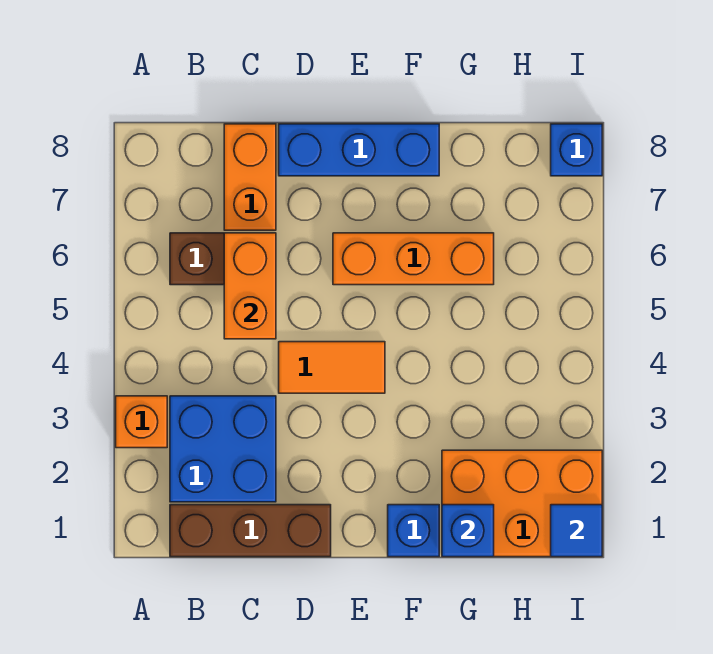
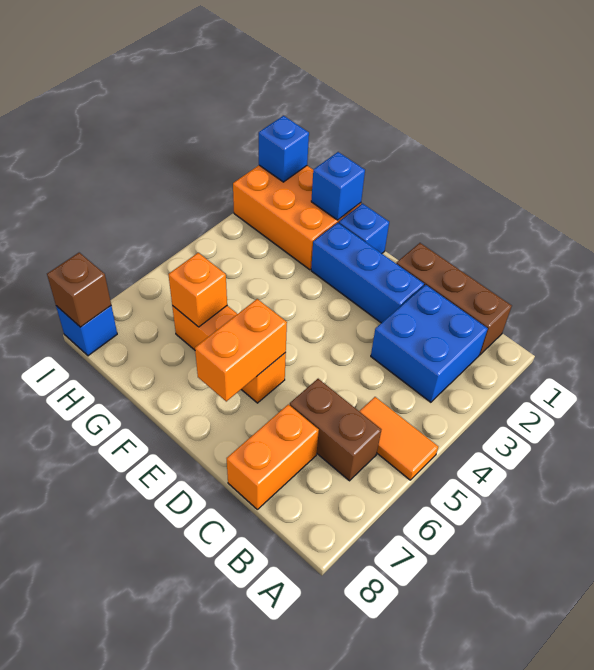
orange brick A3 level 1 -> orange brick G6 level 2
orange brick C5:C6 level 2 -> orange brick E6:E7 level 2
orange tile D4:E4 level 1 -> orange tile A5:B5 level 1
blue brick D8:F8 level 1 -> blue brick D2:F2 level 1
blue tile I1 level 2 -> blue brick I1 level 2
none -> brown brick I8 level 2

